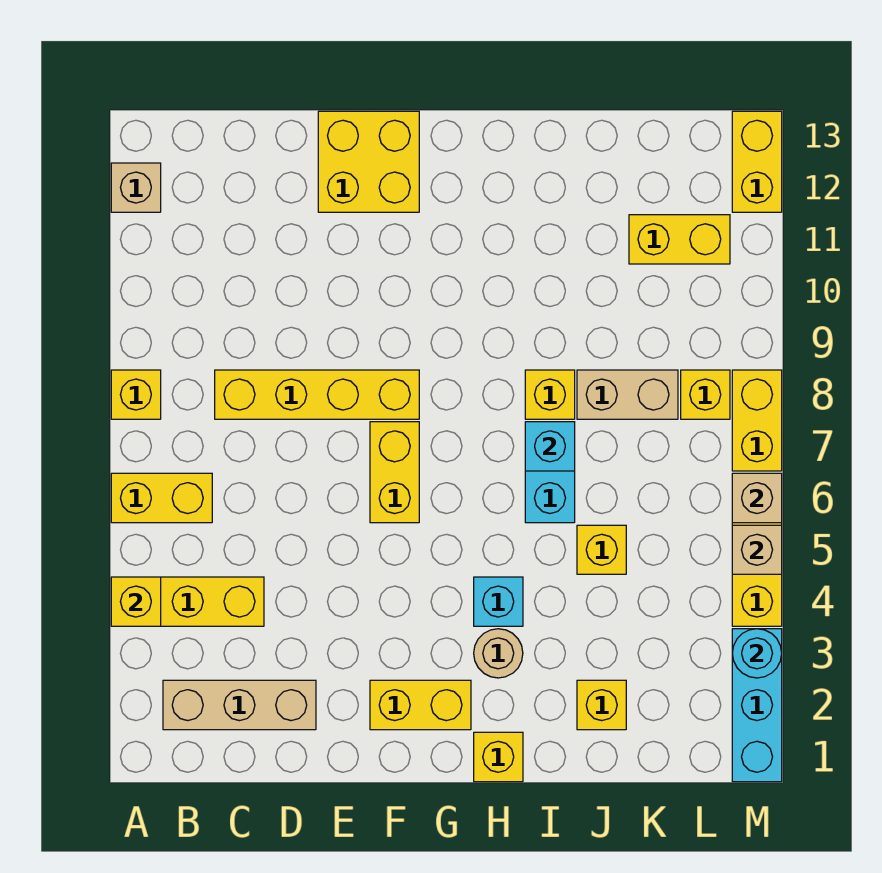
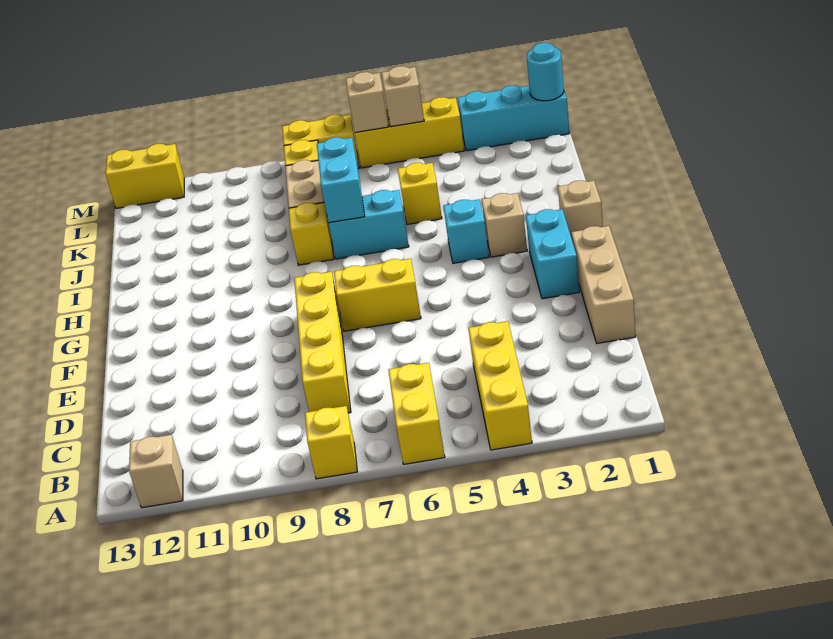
yellow brick A4 level 2 -> none
tan brick B2:D2 level 1 -> tan brick D1:F1 level 1
yellow brick E12:F13 level 1 -> none
yellow brick F2:G2 level 1 -> cyan brick F2:G2 level 1
yellow brick H1 level 1 -> tan brick H1 level 1
tan round brick H3 level 1 -> tan brick H3 level 1
cyan brick I7 level 2 -> cyan brick I7:J7 level 2
yellow brick J2 level 1 -> none
yellow brick K11:L11 level 1 -> none
cyan round brick M3 level 2 -> cyan round brick M1 level 2

